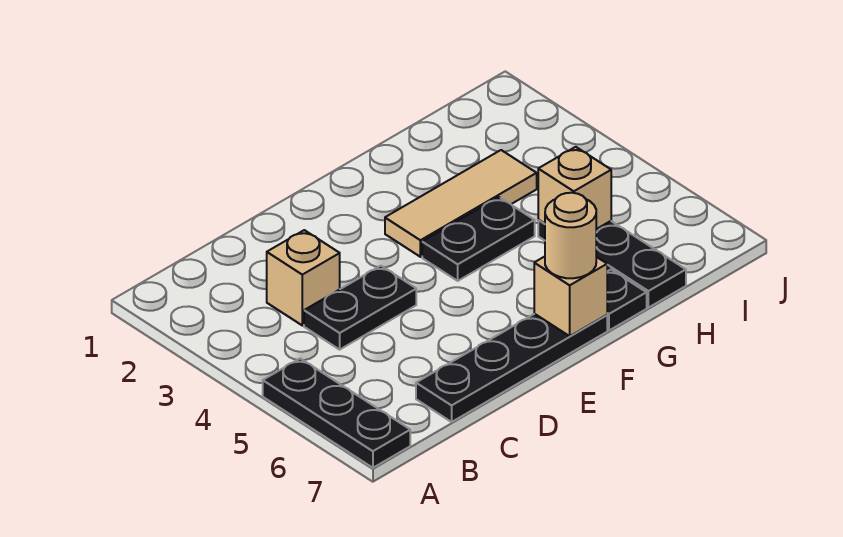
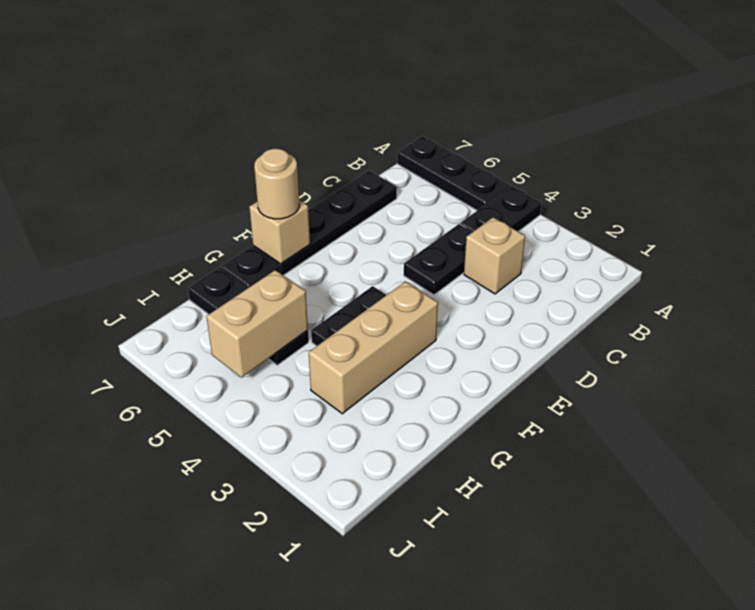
none -> black plate A4:B4 level 1
tan tile F3:H3 level 1 -> tan brick F3:H3 level 1
tan brick H5 level 2 -> tan brick H5:I5 level 2

